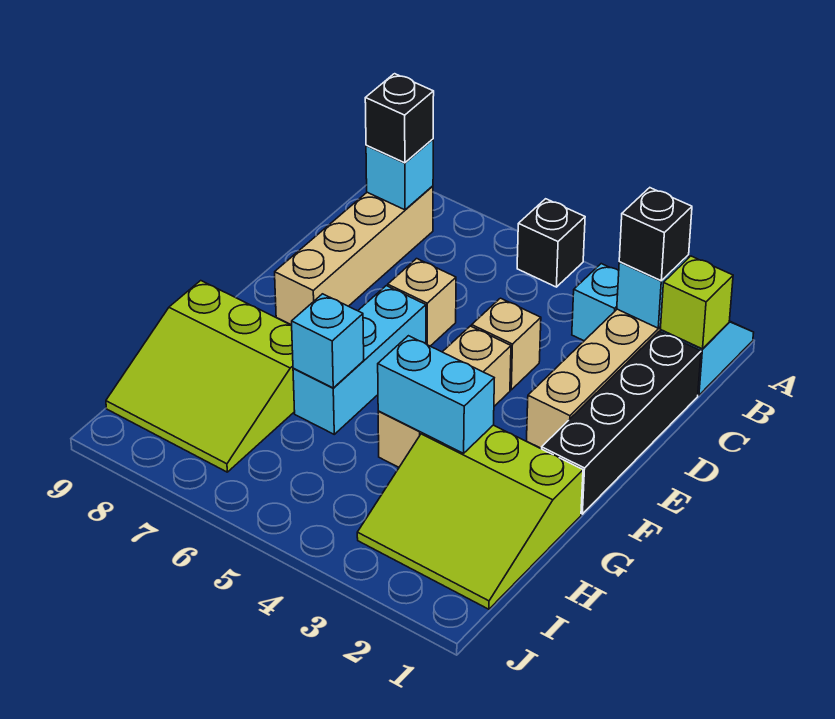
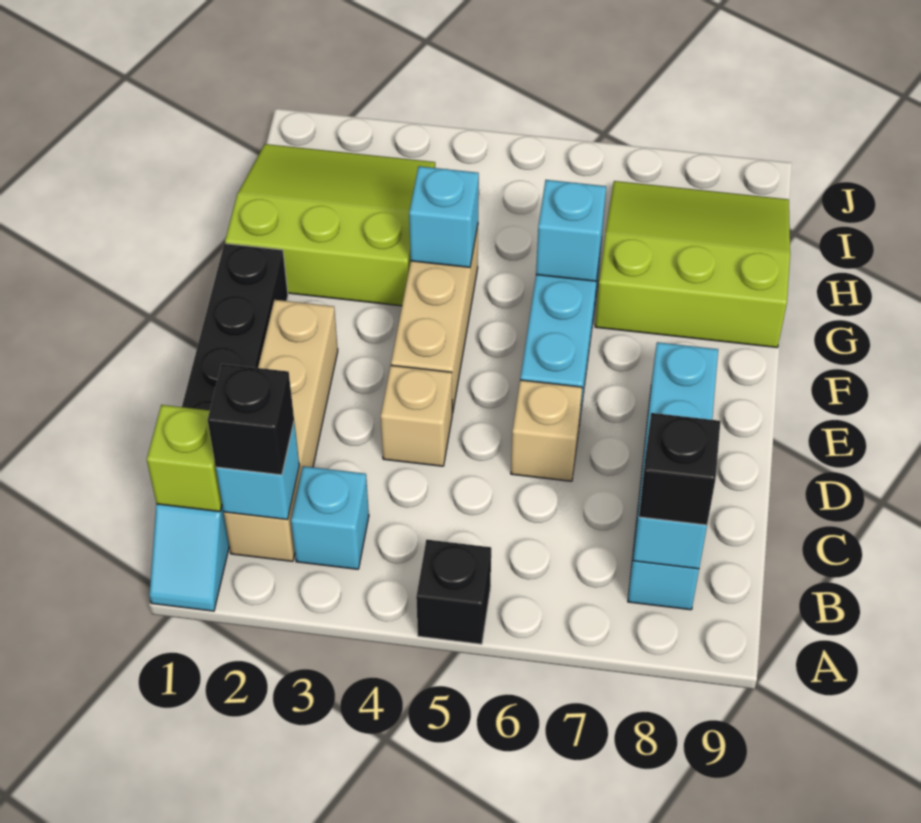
tan brick B8:E8 level 1 -> cyan brick B8:E8 level 1
cyan brick G3:G4 level 2 -> cyan brick G4 level 2

